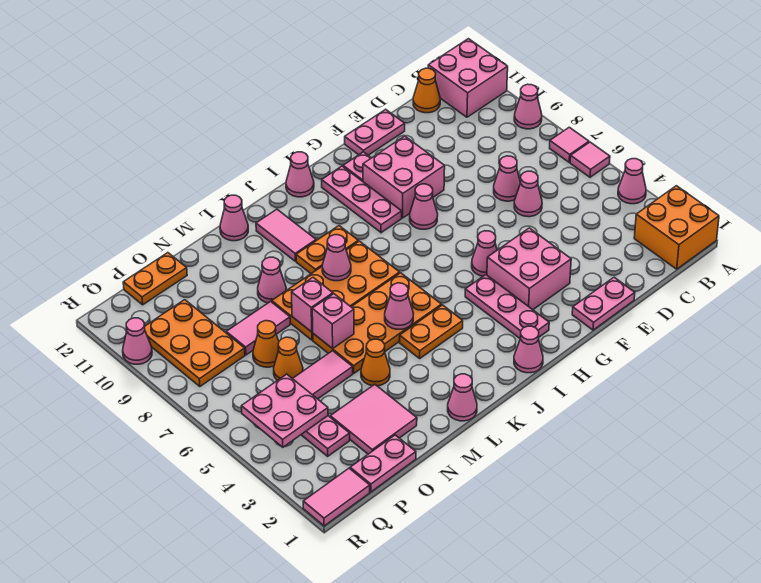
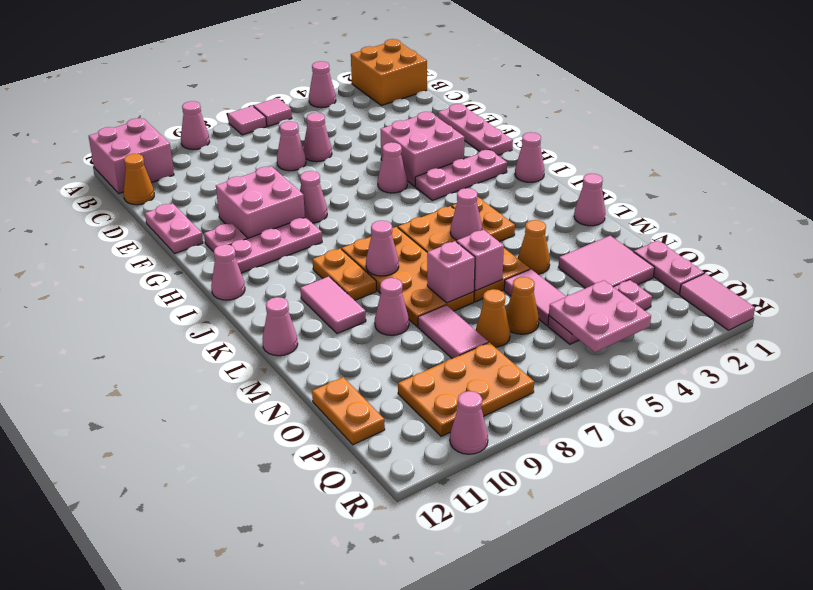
pink plate E1:F1 level 1 -> pink plate E1:G1 level 1
pink tile K10:K11 level 1 -> pink tile K10:L10 level 1

